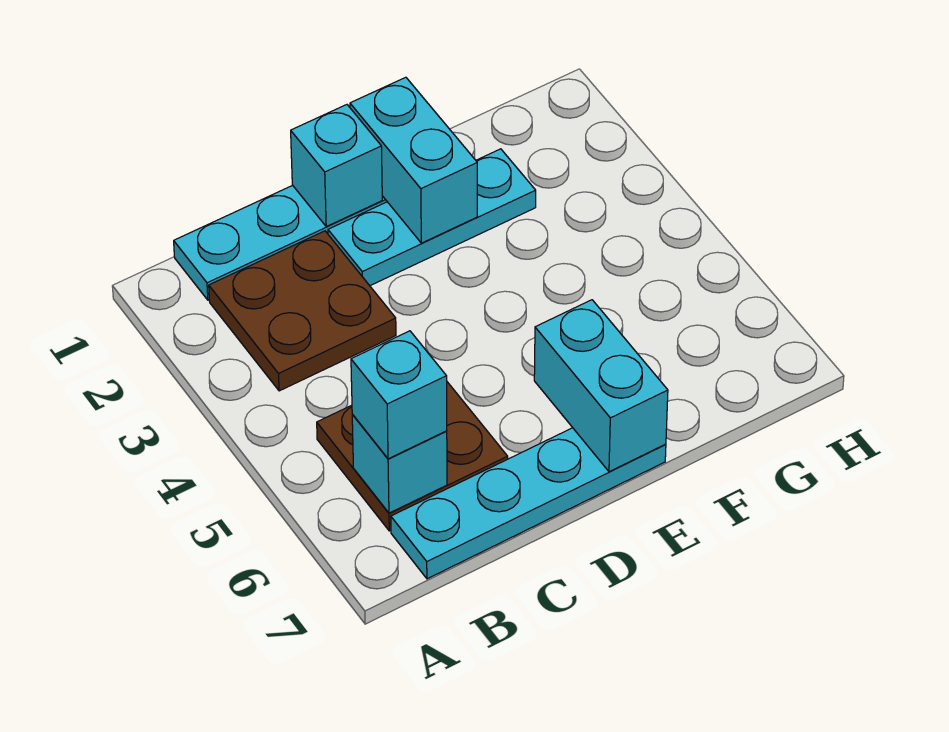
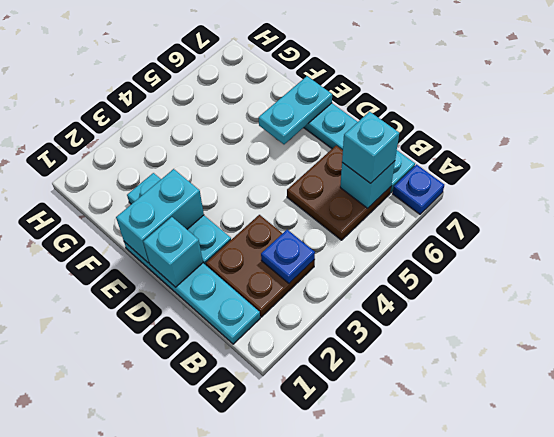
none -> blue plate A7 level 1
none -> blue plate B3 level 2
cyan brick E6:E7 level 2 -> cyan plate E6:E7 level 2

